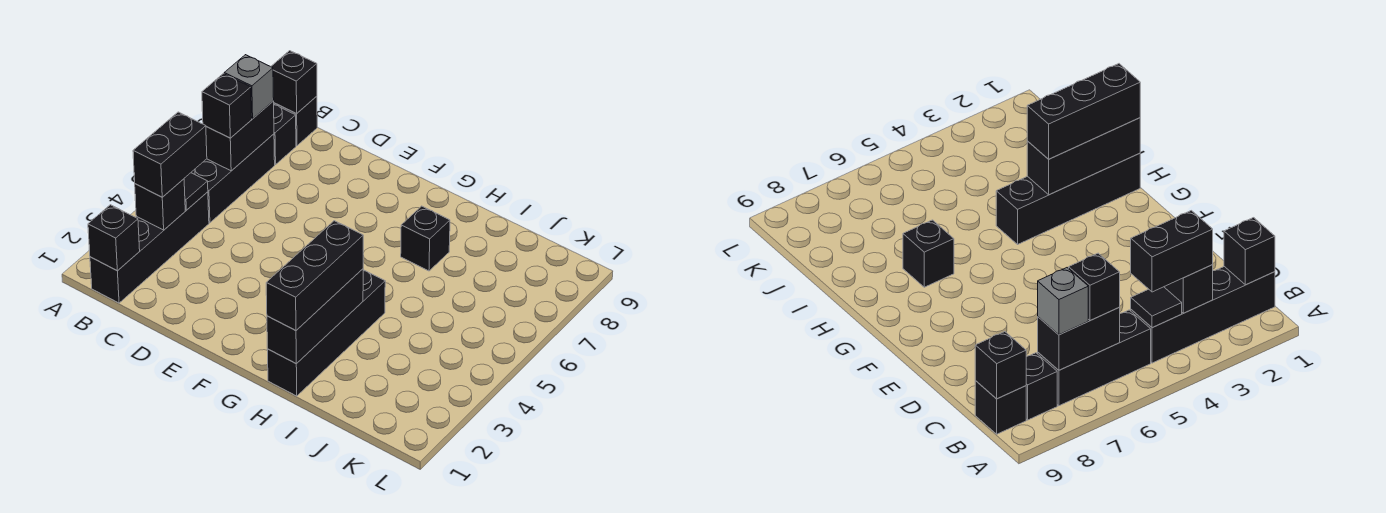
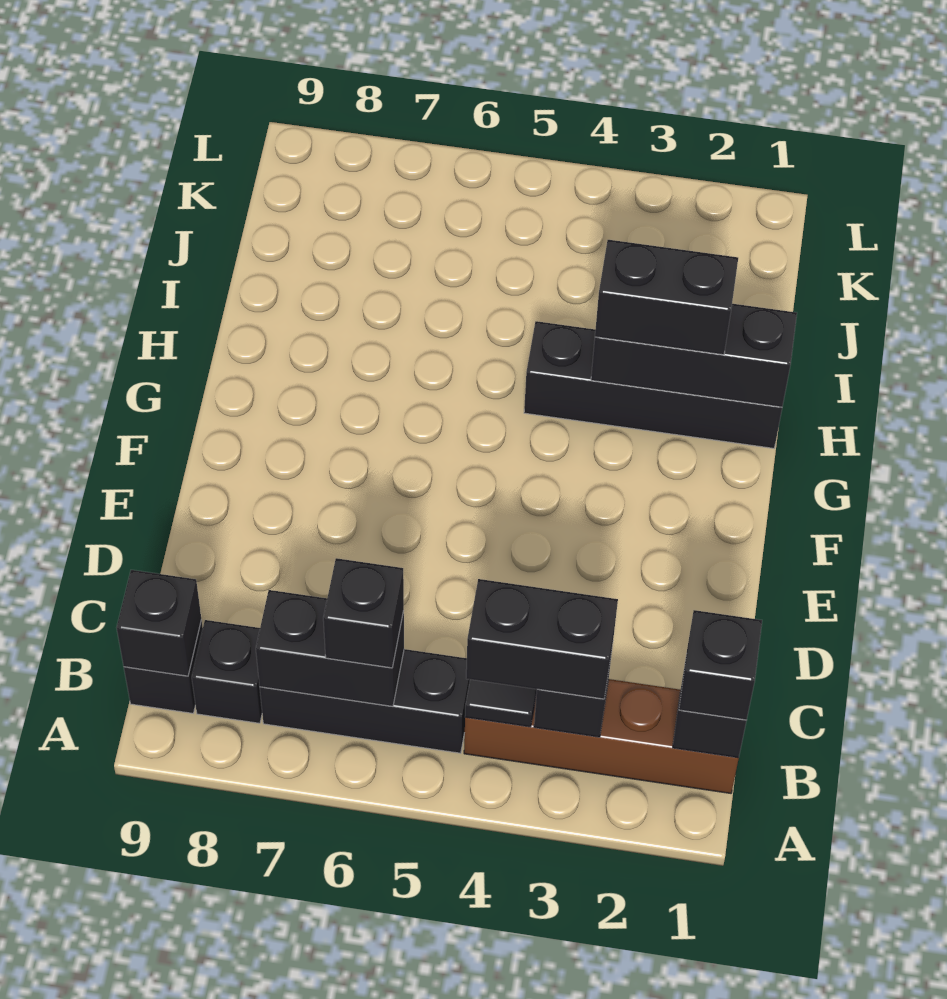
black brick B1:B4 level 1 -> brown brick B1:B4 level 1
grey brick B7 level 3 -> none
black brick H1:H3 level 3 -> black brick H2:H3 level 3
black brick H7 level 1 -> black brick B1 level 3

